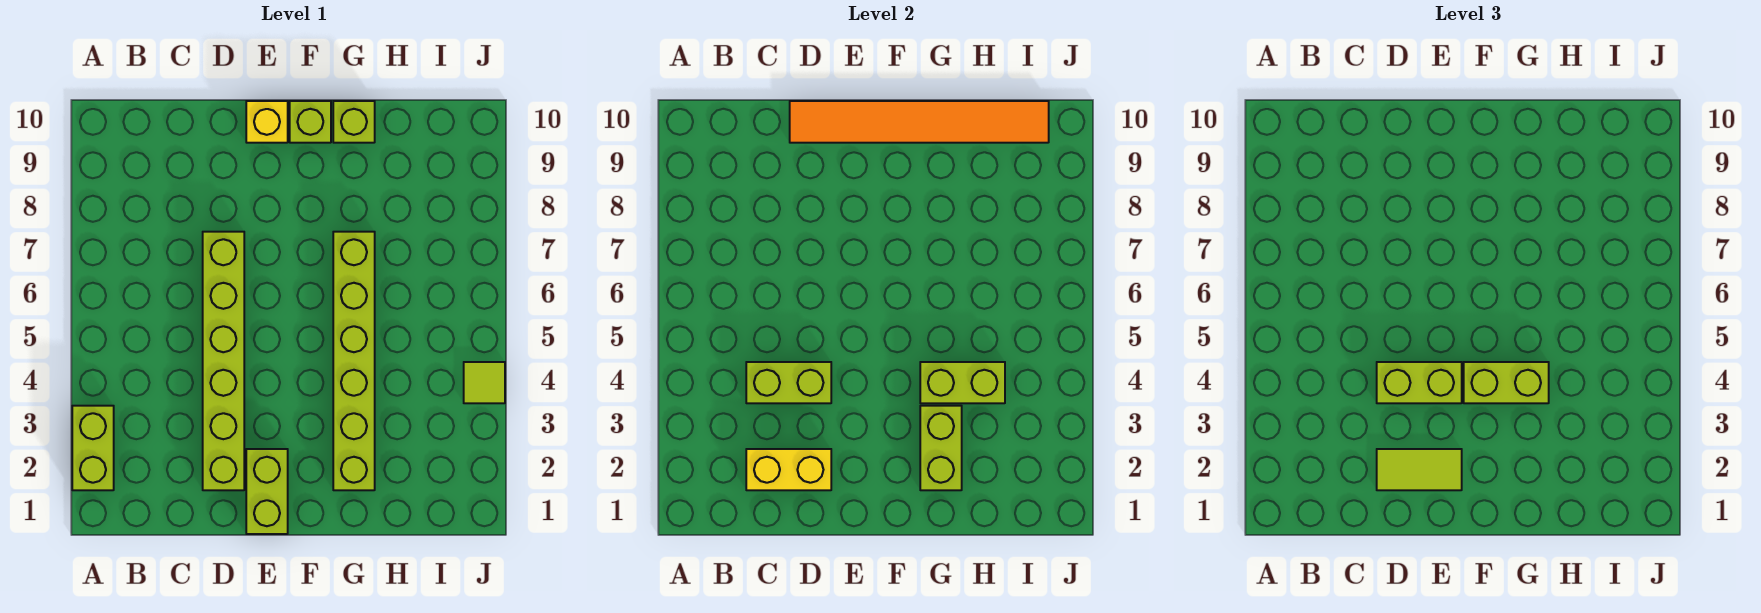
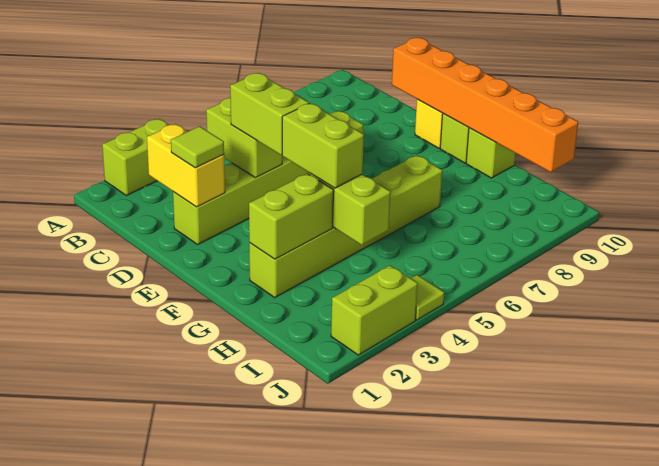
lime tile D2:E2 level 3 -> lime tile D2 level 3
orange tile D10:I10 level 2 -> orange brick D10:I10 level 2
lime brick E1:E2 level 1 -> lime brick J2:J3 level 1

